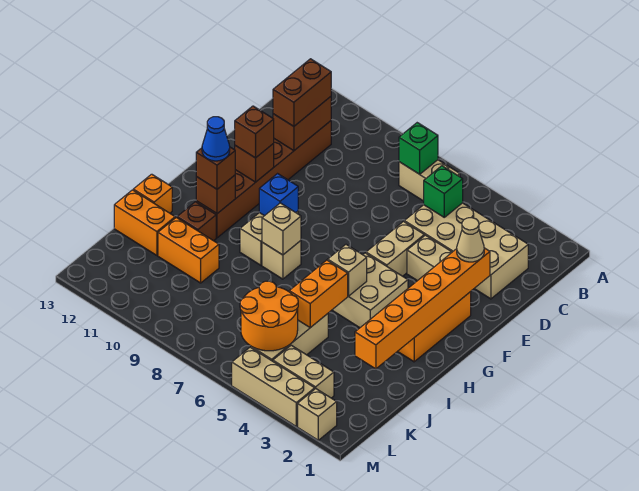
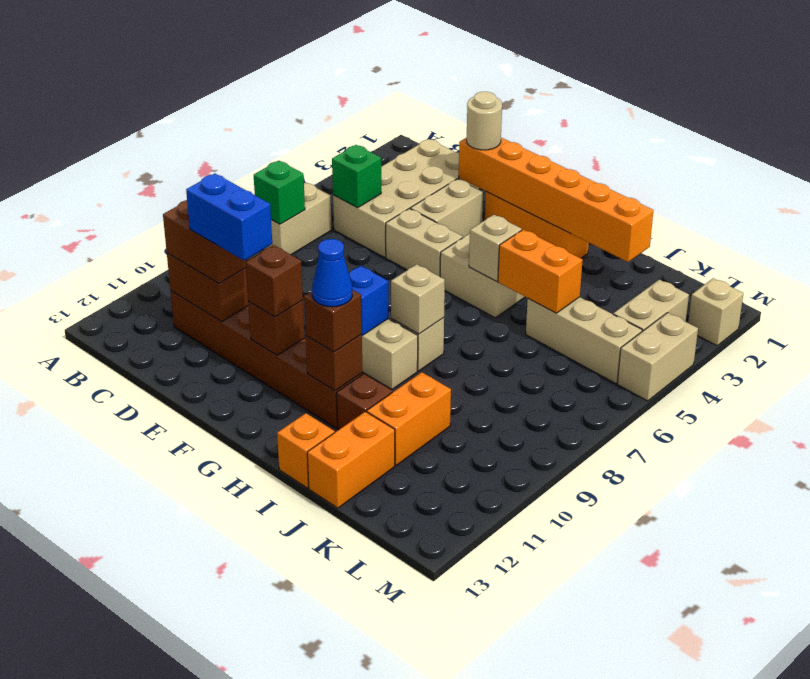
none -> blue brick D11:E11 level 4
tan cone E2 level 3 -> tan round brick E2 level 3
orange round brick K5:L6 level 2 -> none
tan brick M3:M5 level 1 -> tan brick M4:M5 level 1

